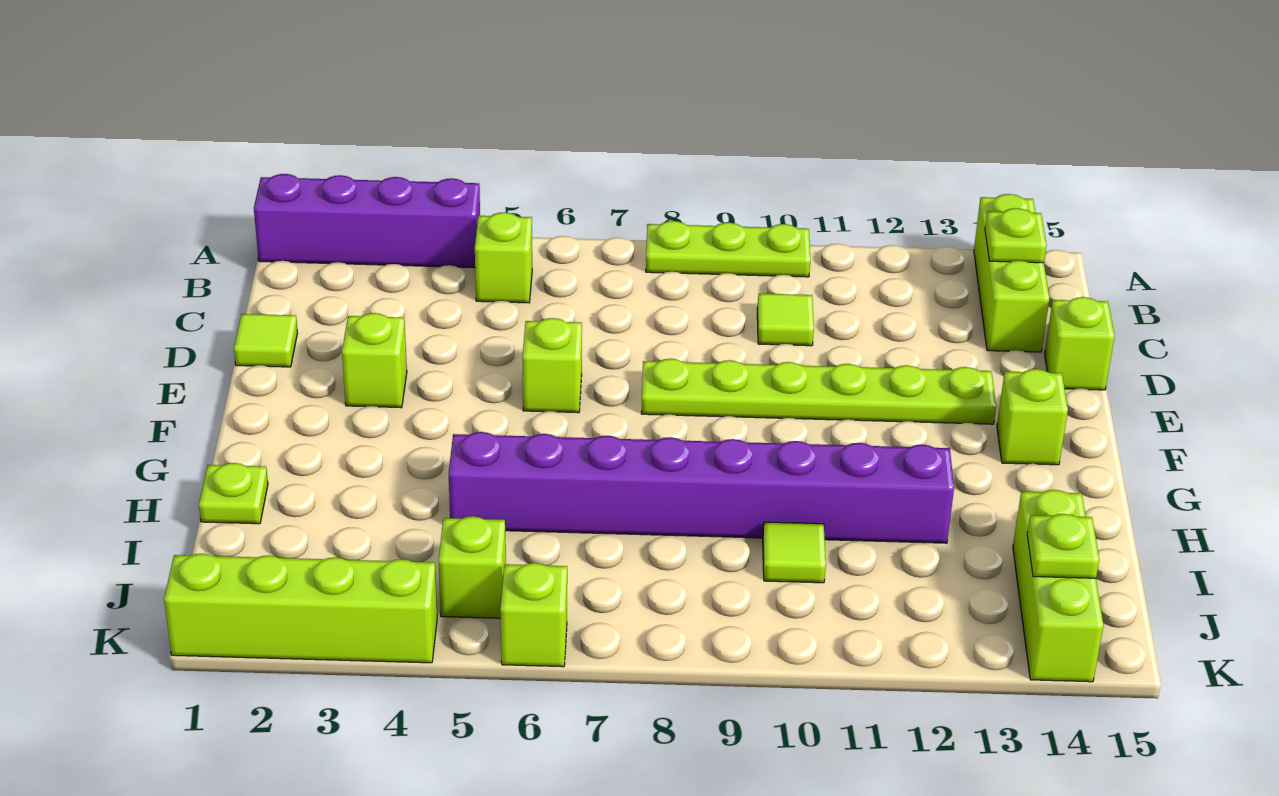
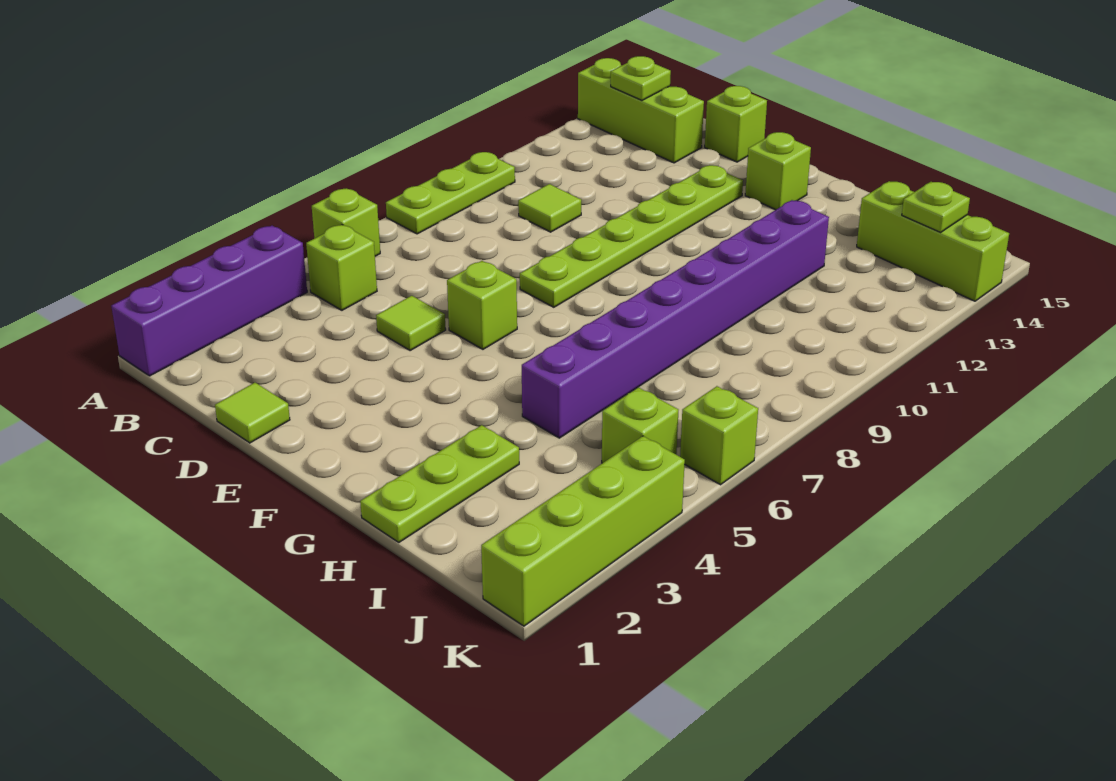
lime brick E3 level 1 -> lime brick A6 level 1
lime plate H1 level 1 -> lime plate H1:H3 level 1
lime tile I10 level 1 -> lime tile D5 level 1

